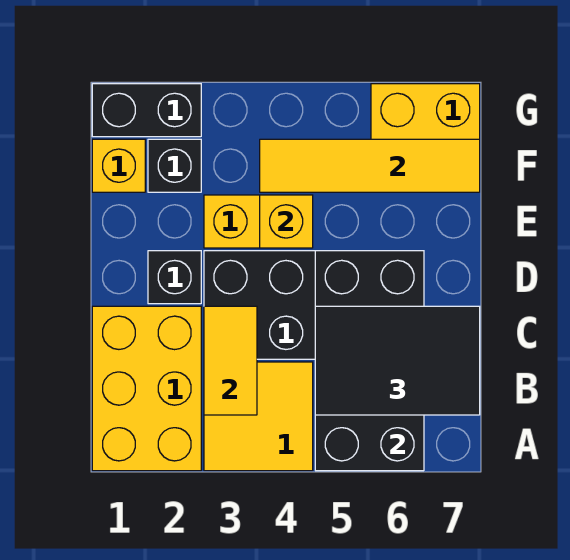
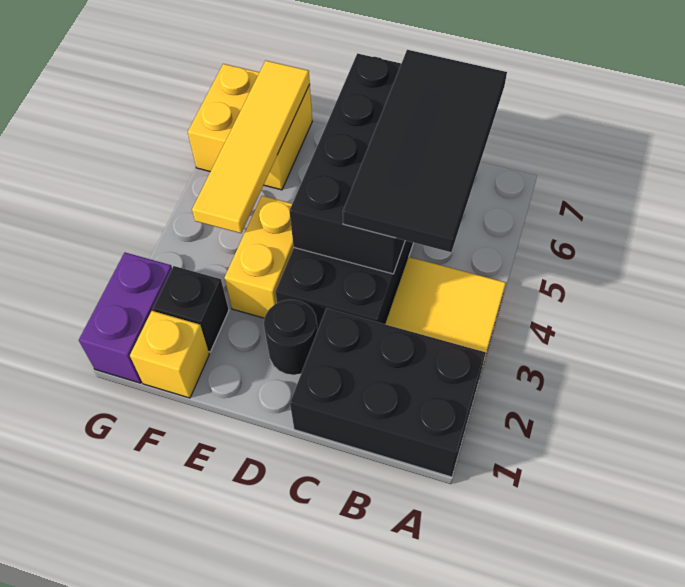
yellow brick A1:C2 level 1 -> black brick A1:C2 level 1
black brick A5:D6 level 2 -> black brick C4:D7 level 2
yellow tile B3:C3 level 2 -> none
black tile B5:C7 level 3 -> black tile B4:C7 level 3
black brick D2 level 1 -> black round brick D2 level 1
yellow brick E4 level 2 -> none
black brick G1:G2 level 1 -> purple brick G1:G2 level 1

